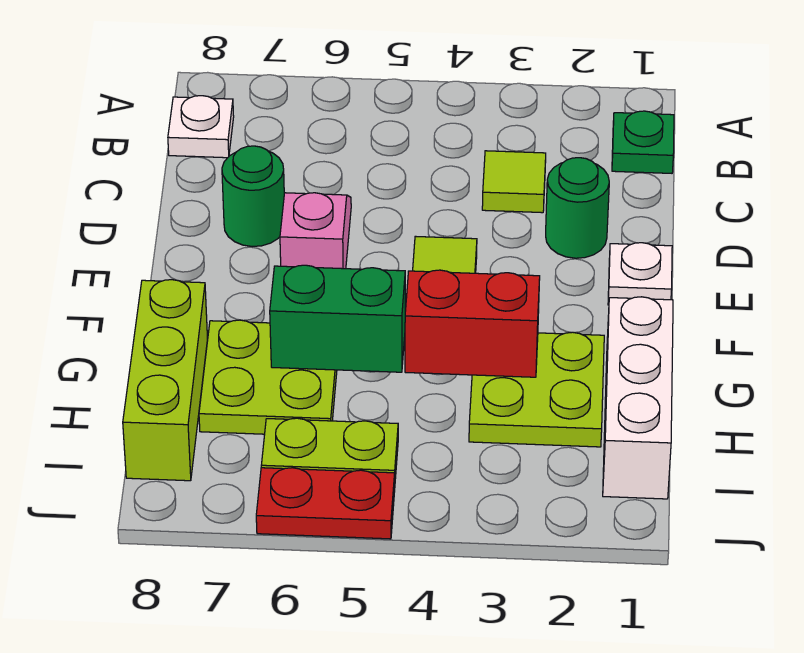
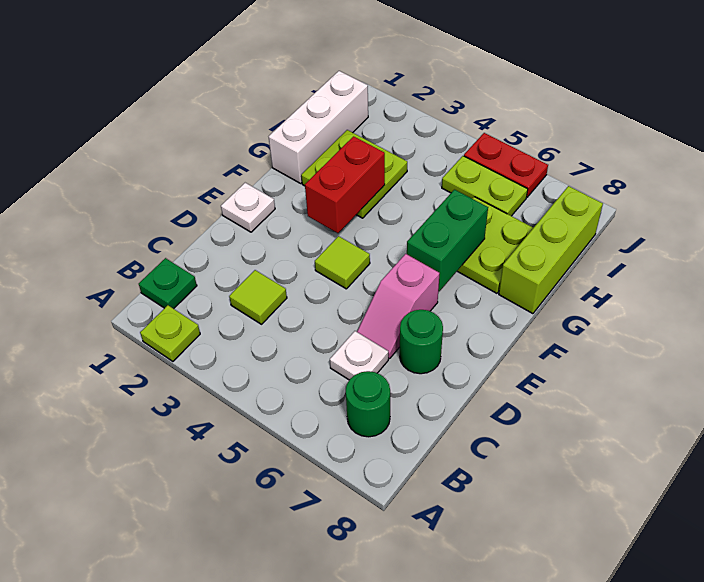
none -> lime plate A2 level 1
white plate B8 level 1 -> white plate C6 level 1
green round brick D2 level 1 -> green round brick B7 level 1
red brick G3:G4 level 2 -> red brick F3:G3 level 2
green brick G5:G6 level 2 -> green brick F6:G6 level 2

